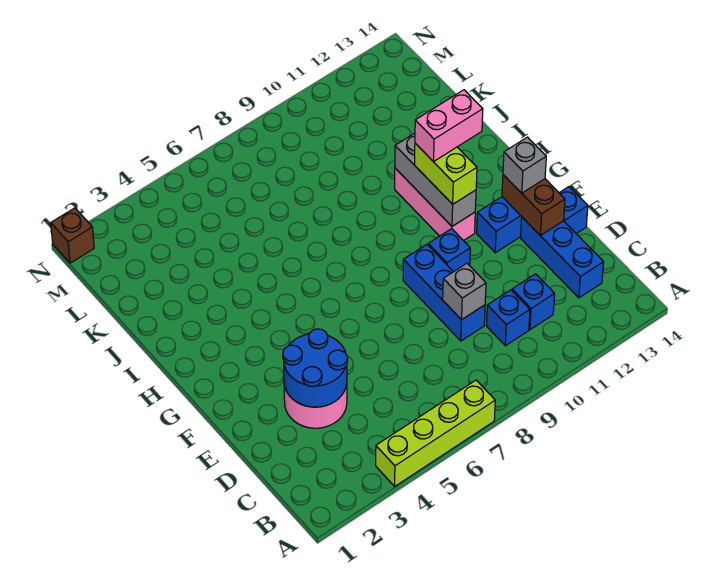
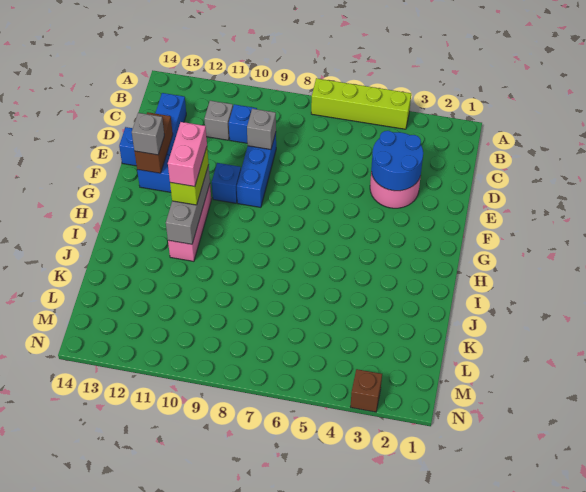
blue brick C11 level 1 -> grey brick C11 level 1
pink brick H11:H12 level 4 -> pink brick G11:H11 level 4
brown brick N1 level 1 -> brown brick N3 level 1

